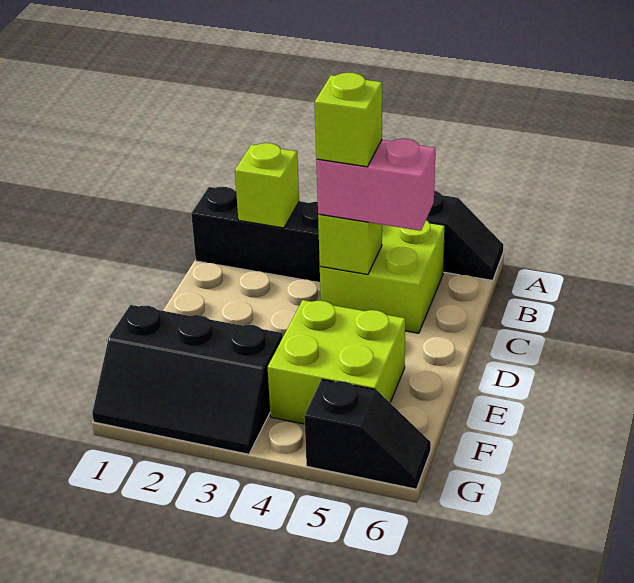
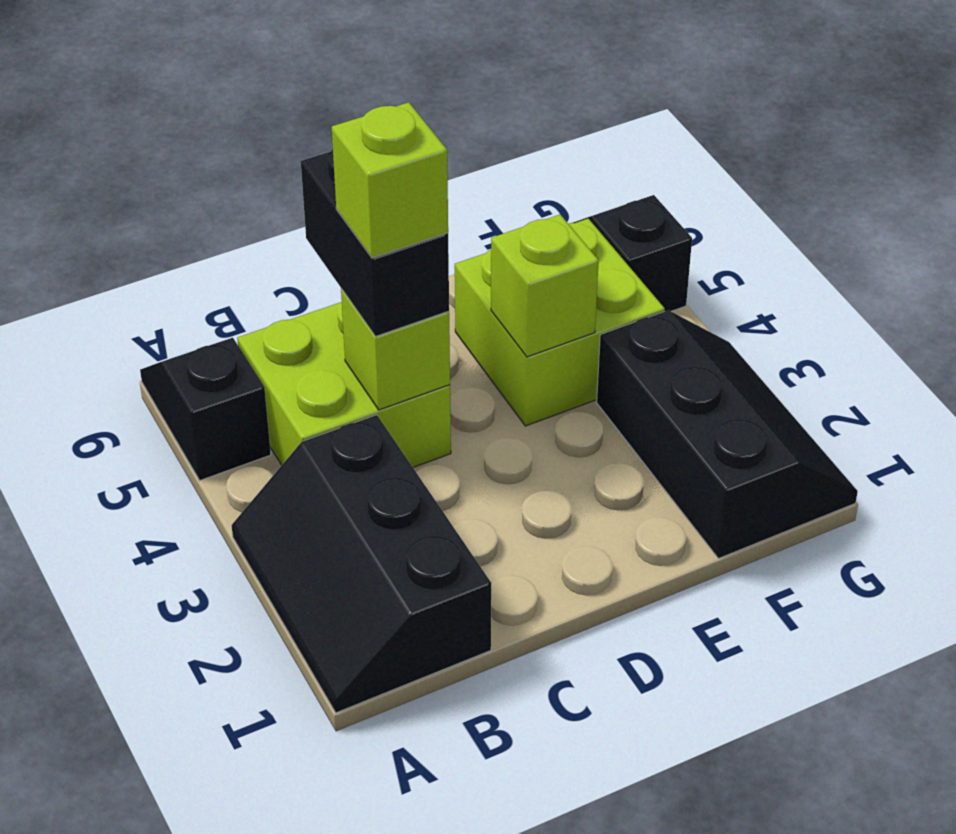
lime brick B2 level 2 -> lime brick E4 level 2
pink brick C4:C5 level 3 -> black brick C4:C5 level 3

